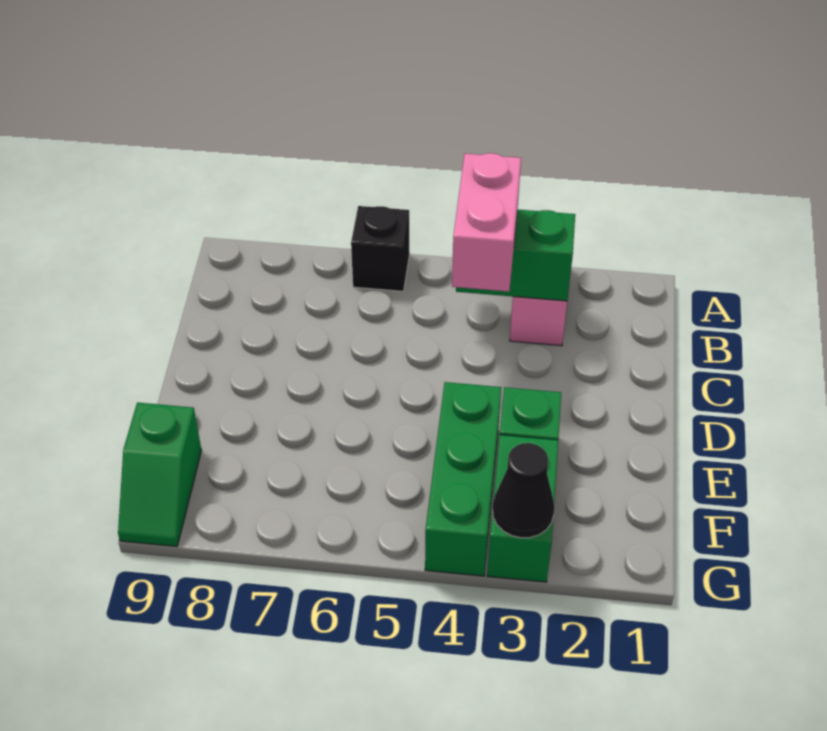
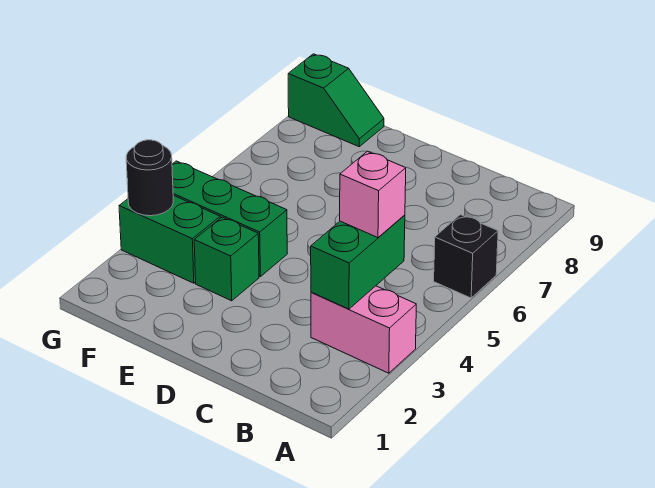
pink brick B4:C4 level 3 -> pink brick B4 level 3
green slope F9:G9 level 1 top F -> green slope F9:G9 level 1 top G
black cone G3 level 2 -> black round brick G3 level 2

